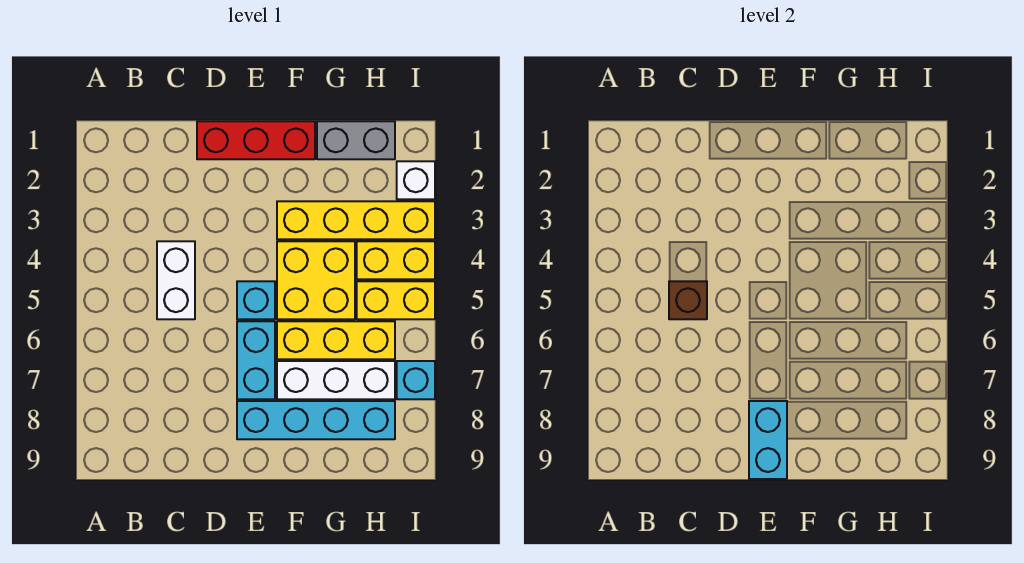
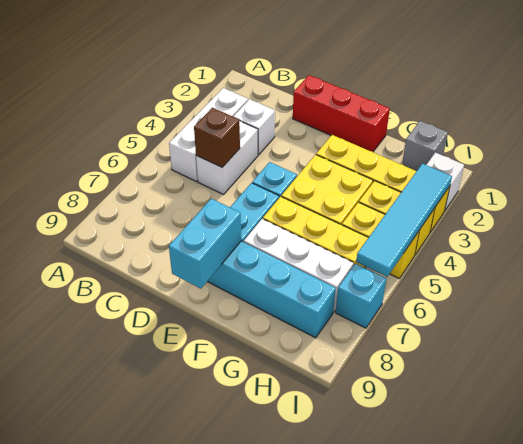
none -> white brick B3:B5 level 1
none -> white brick C3 level 1
grey brick G1:H1 level 1 -> grey brick H1 level 1
none -> cyan tile I3:I6 level 2

